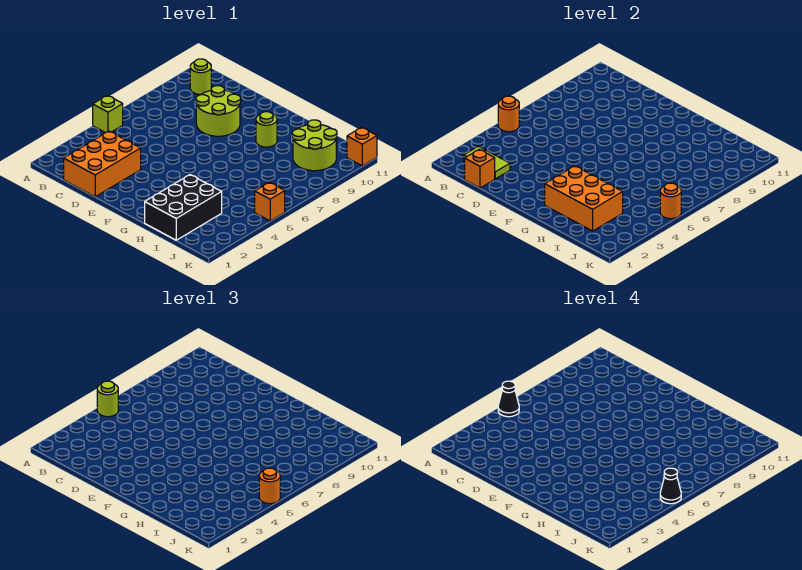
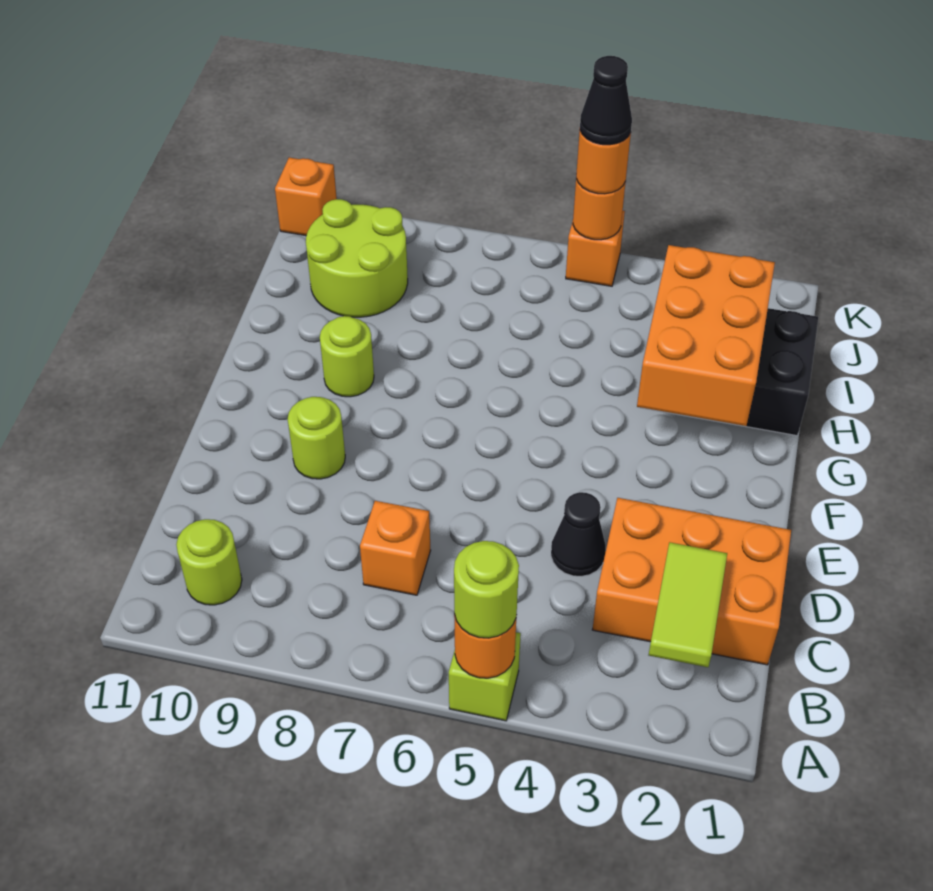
black cone A5 level 4 -> black cone D4 level 1
orange brick C1 level 2 -> orange brick C7 level 1
lime round brick D8:E9 level 1 -> lime round brick E9 level 1

